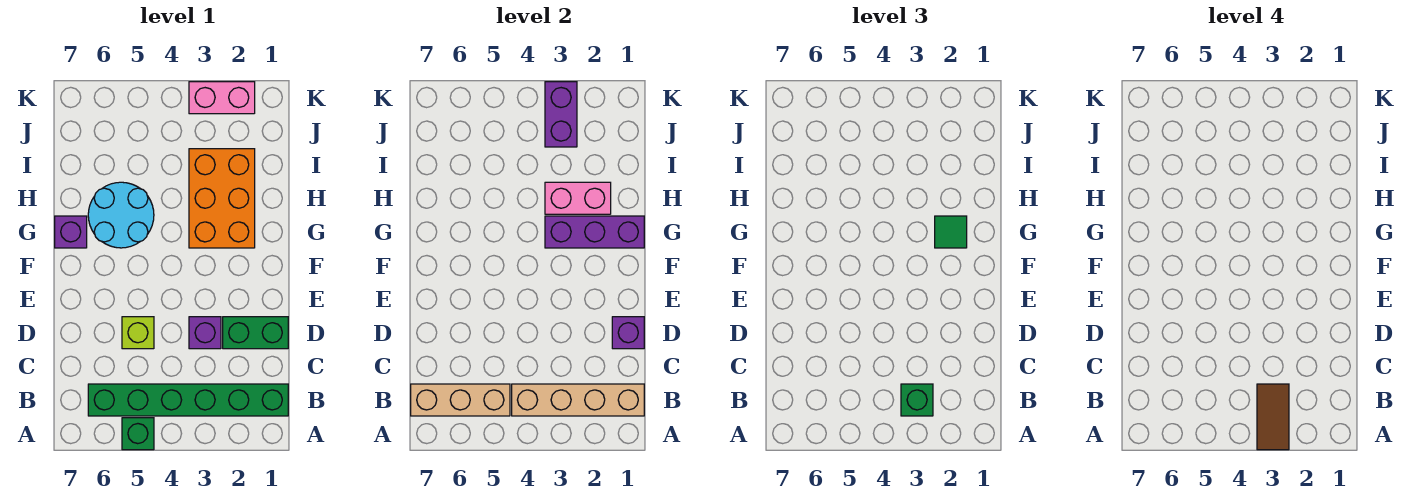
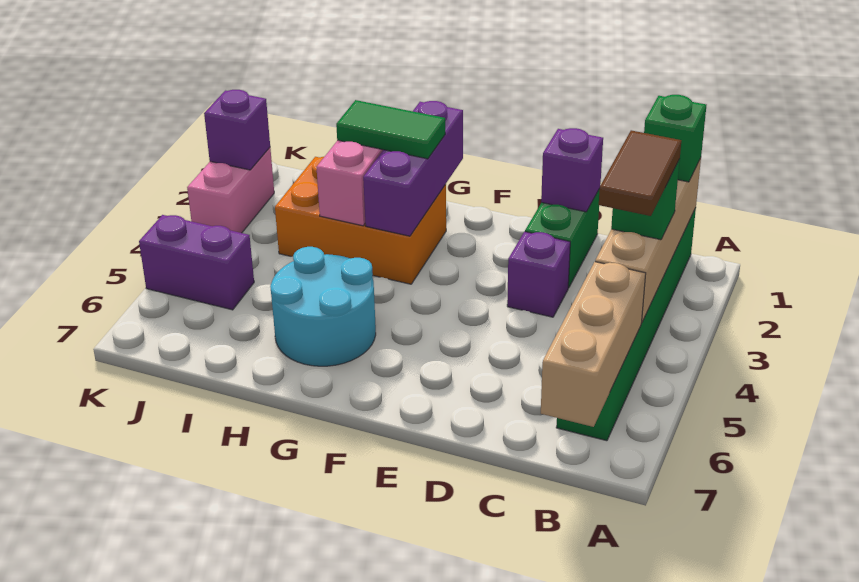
brown tile A3:B3 level 4 -> brown tile B3:B4 level 4
green brick A5 level 1 -> green brick B1 level 3
lime brick D5 level 1 -> none
green tile G2 level 3 -> green tile G2:H2 level 3
purple brick G7 level 1 -> purple brick K2 level 2
purple brick J3:K3 level 2 -> purple brick J5:K5 level 1

